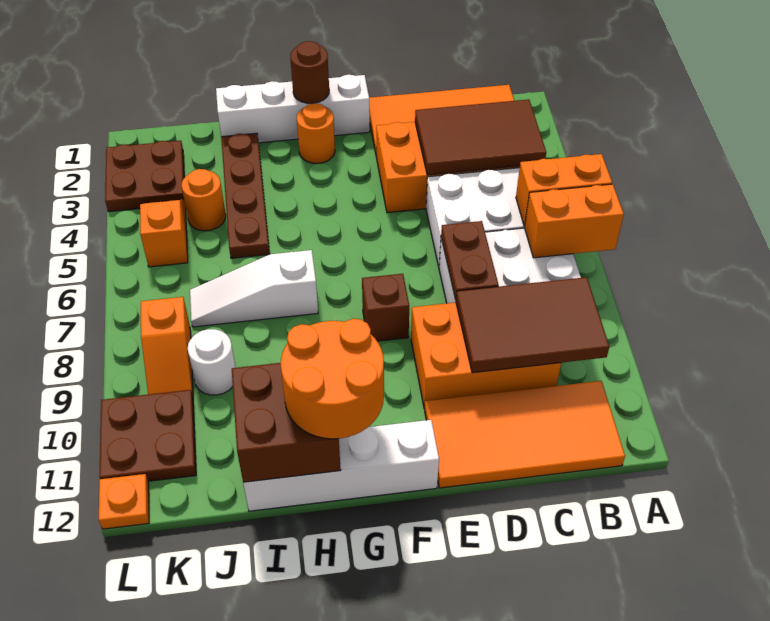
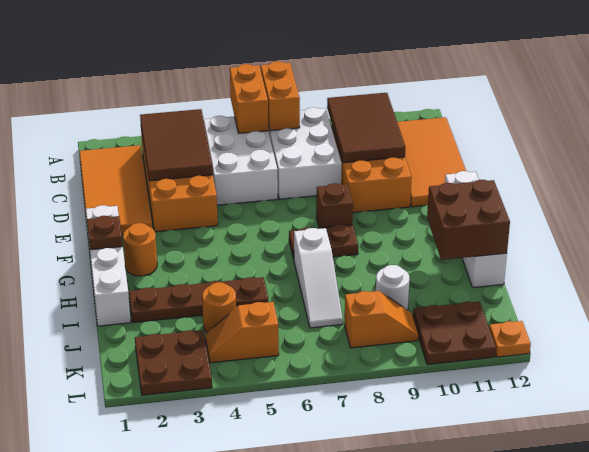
brown plate D7:D8 level 2 -> brown plate G7:G8 level 1
brown round brick G1 level 2 -> brown plate G1 level 2
orange round brick G11:H12 level 3 -> none

